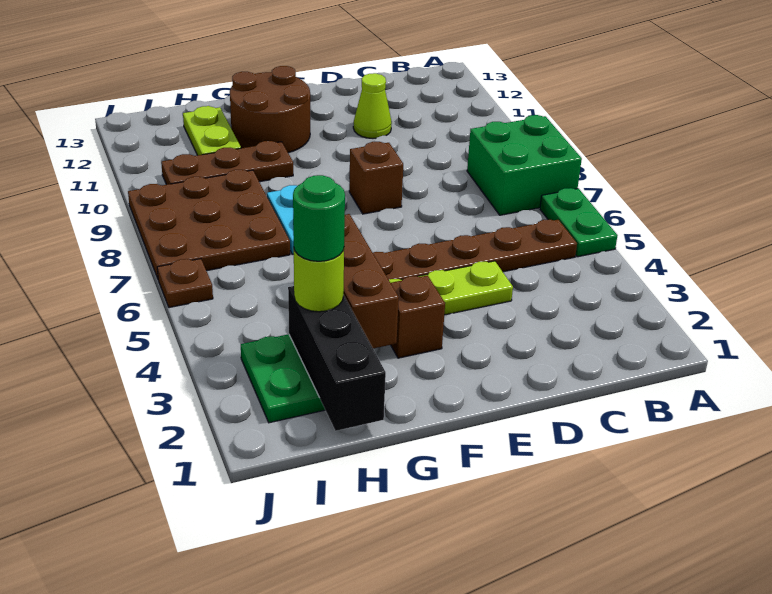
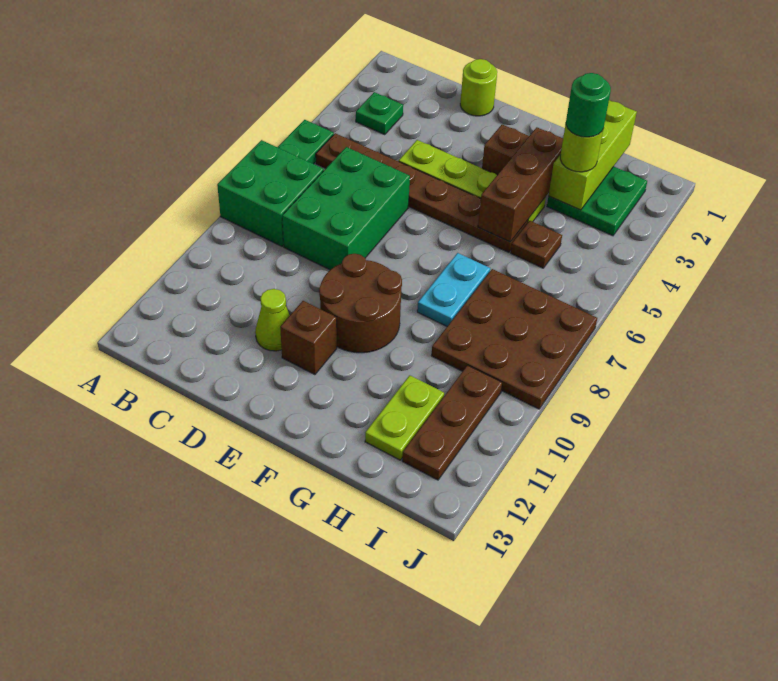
none -> green plate B3 level 1
none -> green brick C6:D8 level 1
none -> lime round brick D1 level 1
brown brick E8 level 1 -> brown brick E11 level 1
brown round brick F11:G12 level 1 -> brown round brick E9:F10 level 1
brown plate G10:I10 level 1 -> brown plate I10:I12 level 1
black brick H1:H3 level 2 -> lime brick H1:H3 level 2
brown plate J6 level 1 -> brown plate H5 level 1

